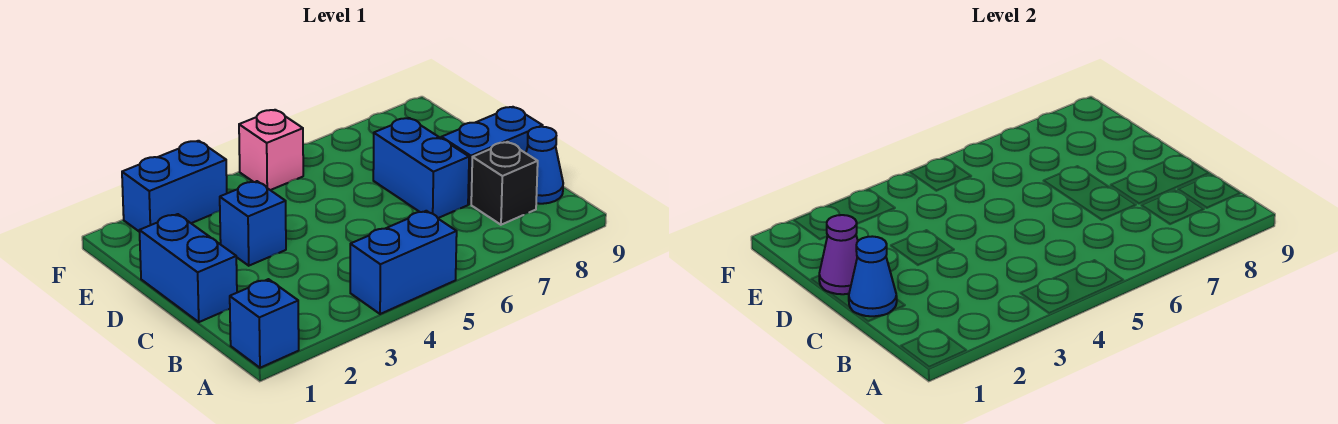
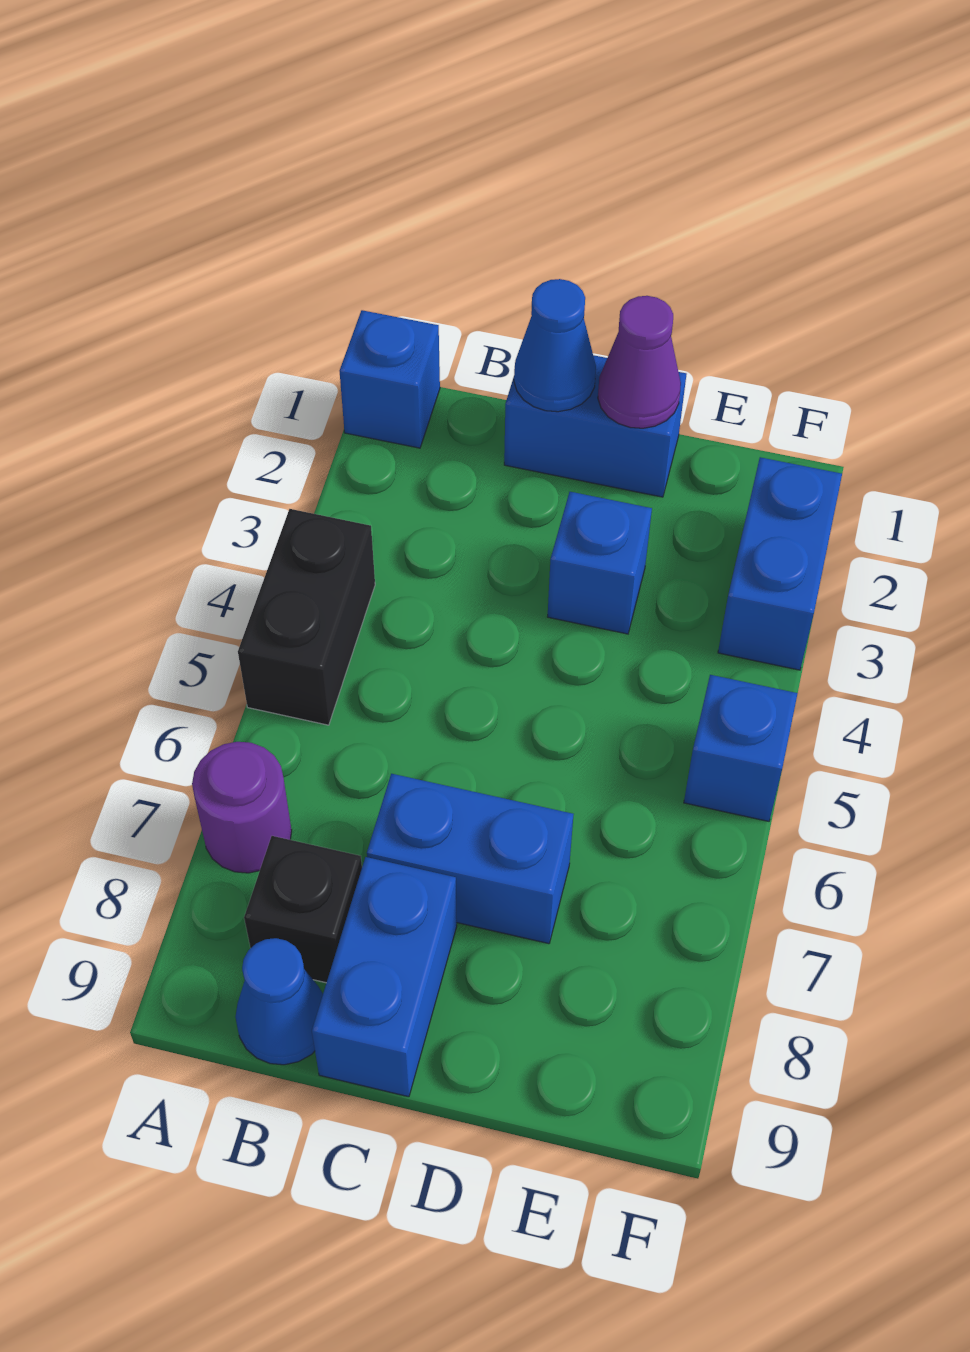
blue brick A4:A5 level 1 -> black brick A4:A5 level 1
none -> purple round brick A7 level 1
pink brick F5 level 1 -> blue brick F5 level 1

